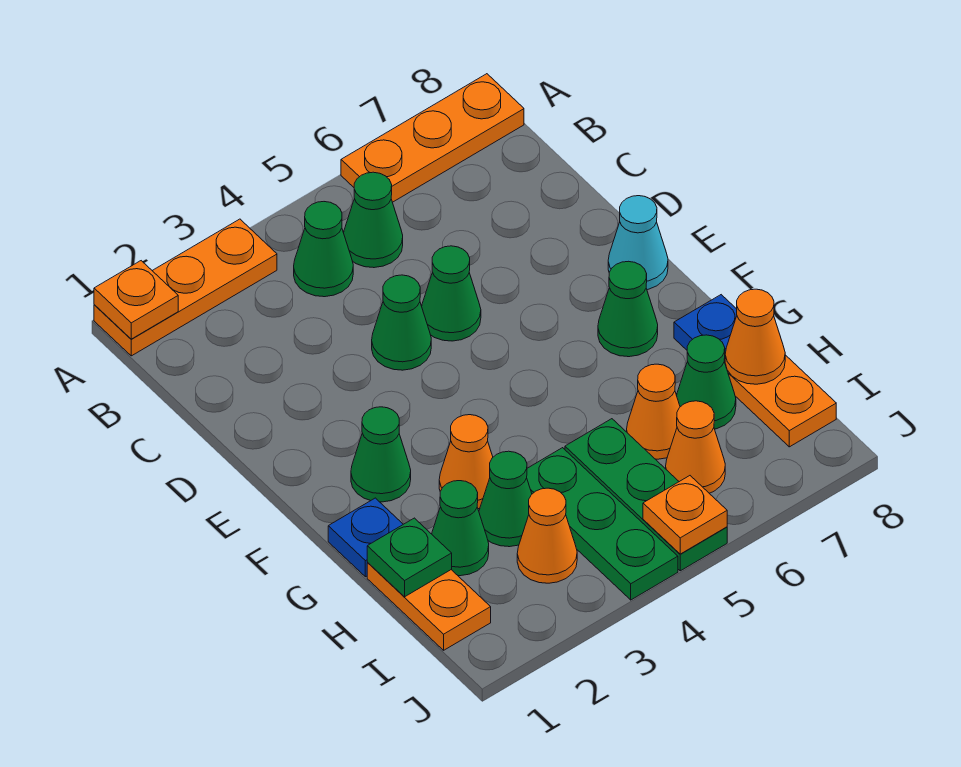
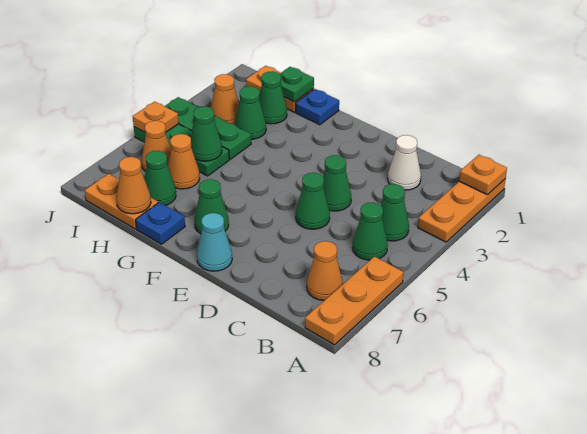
none -> white cone C2 level 1
green cone F2 level 1 -> green cone H5 level 2
orange cone G3 level 1 -> orange cone B7 level 1

